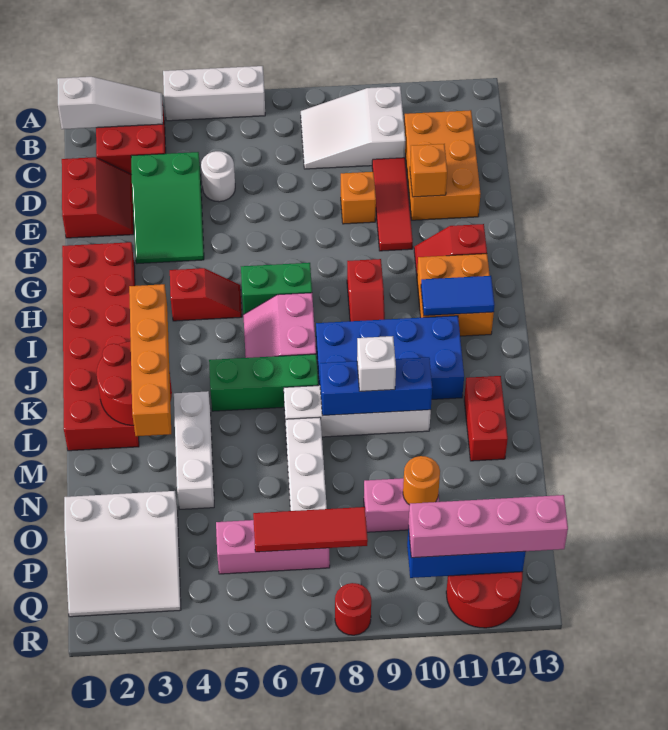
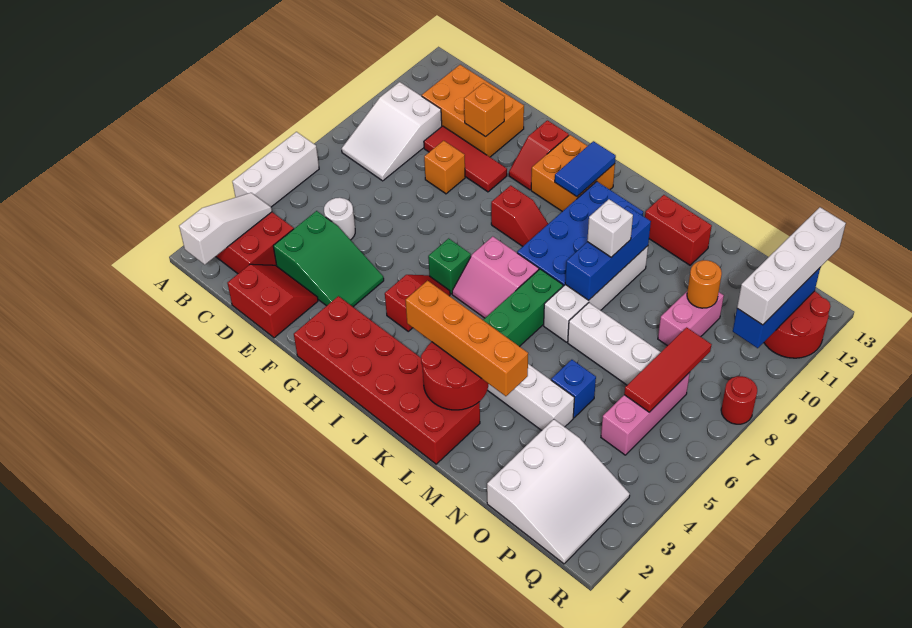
green brick H6:H7 level 1 -> green brick H6 level 1
none -> blue brick N5 level 1
pink brick Q10:Q13 level 3 -> white brick Q10:Q13 level 3

